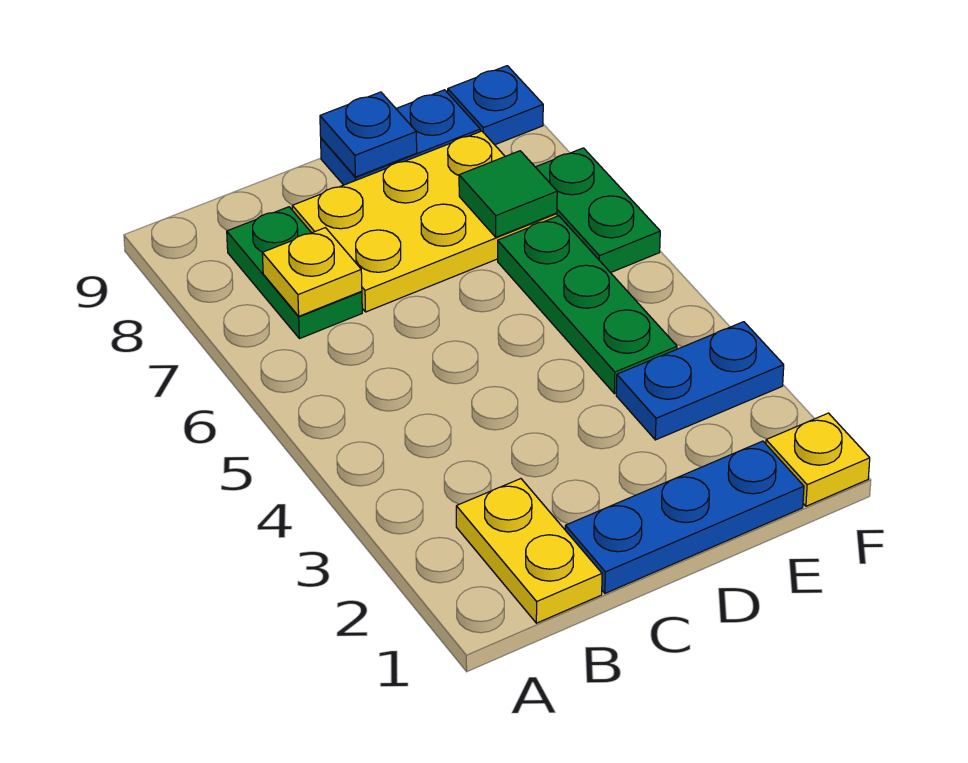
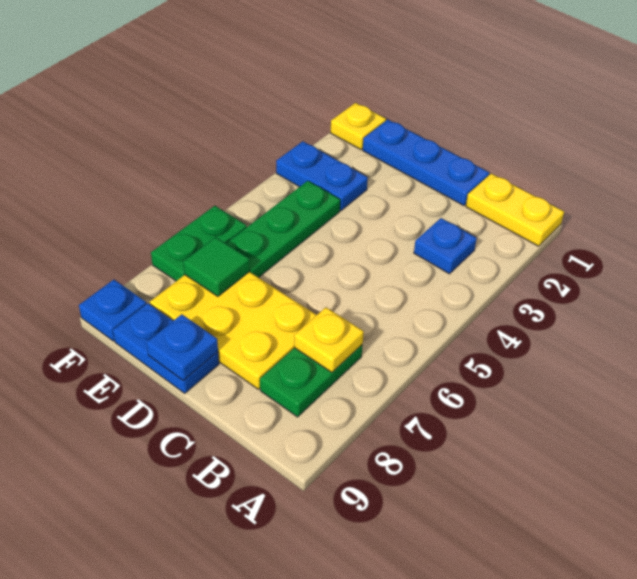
yellow plate B1:B2 level 1 -> yellow plate A1:B1 level 1
none -> blue plate B3 level 1

